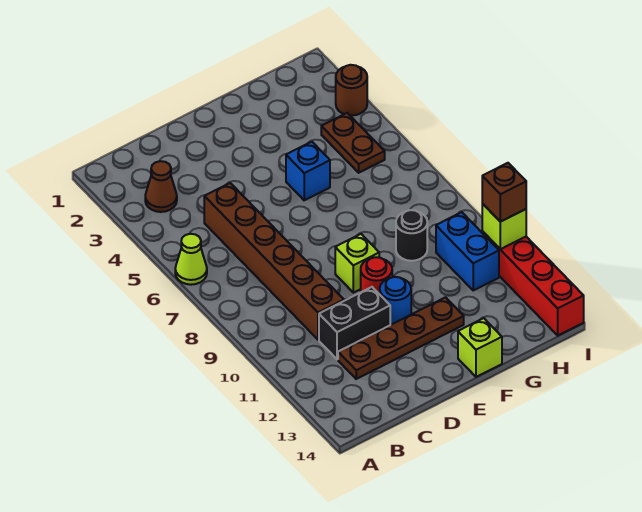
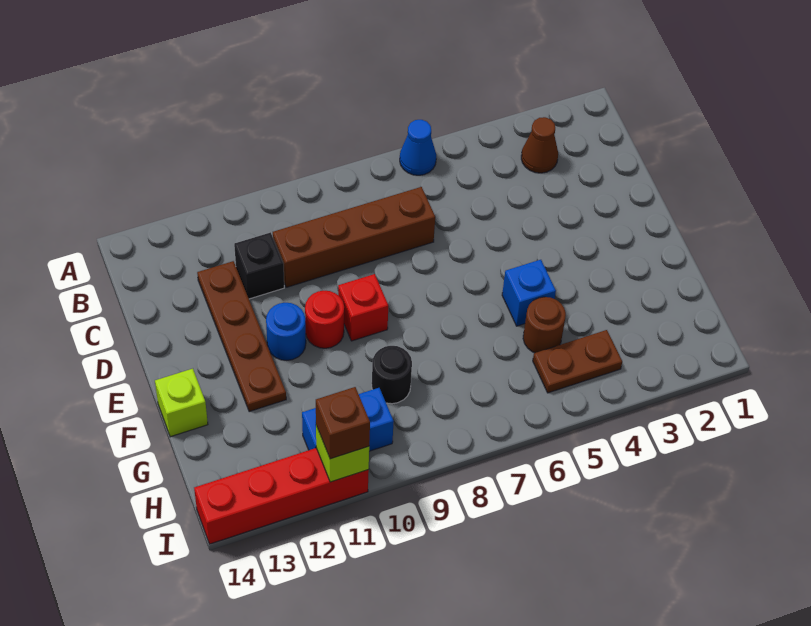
lime cone A6 level 1 -> blue cone A6 level 1
brown brick C5:C10 level 1 -> brown brick C7:C10 level 1
black brick C11:D11 level 1 -> black brick C11 level 1
lime brick E9 level 1 -> red brick E9 level 1
brown round brick I3 level 1 -> brown round brick G5 level 1

